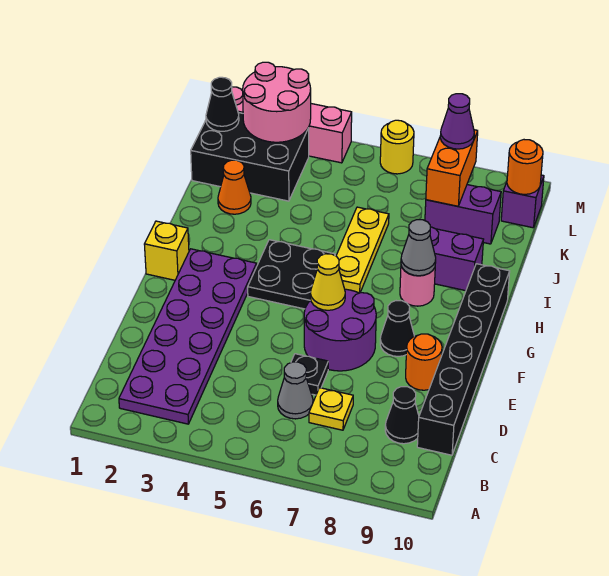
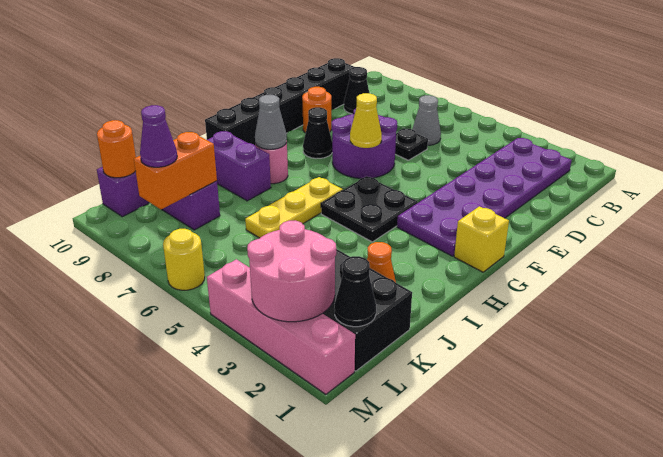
yellow plate C7 level 1 -> none

